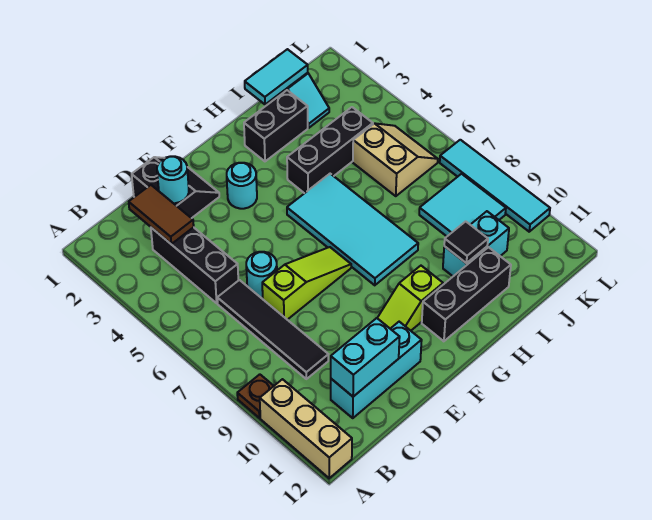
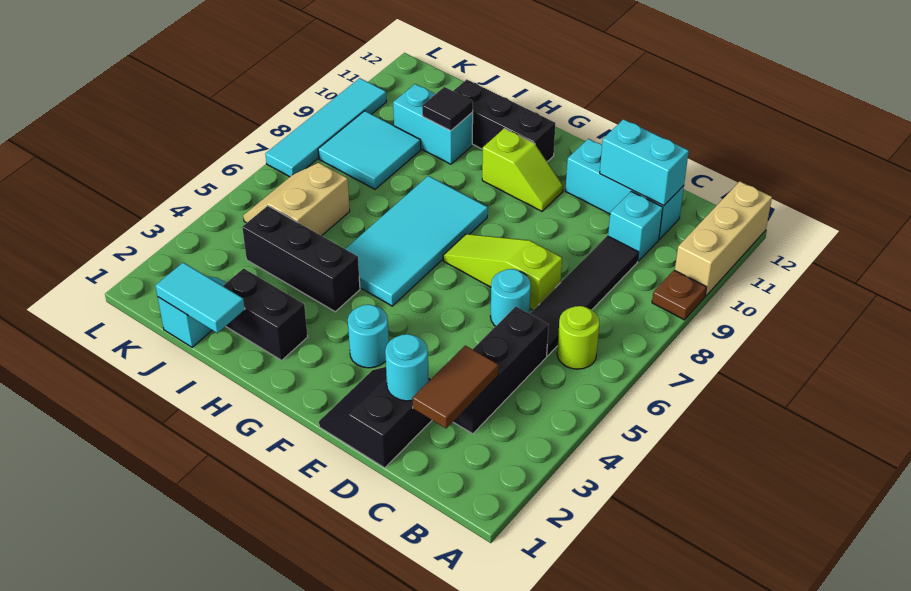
none -> lime round brick B6 level 1
none -> cyan brick C10 level 1

